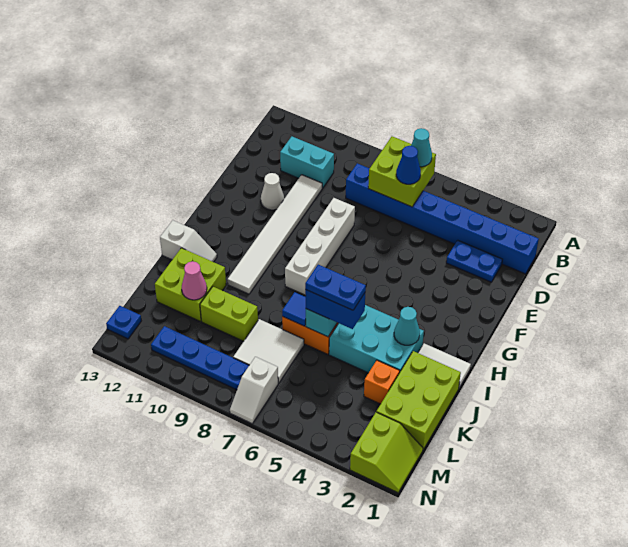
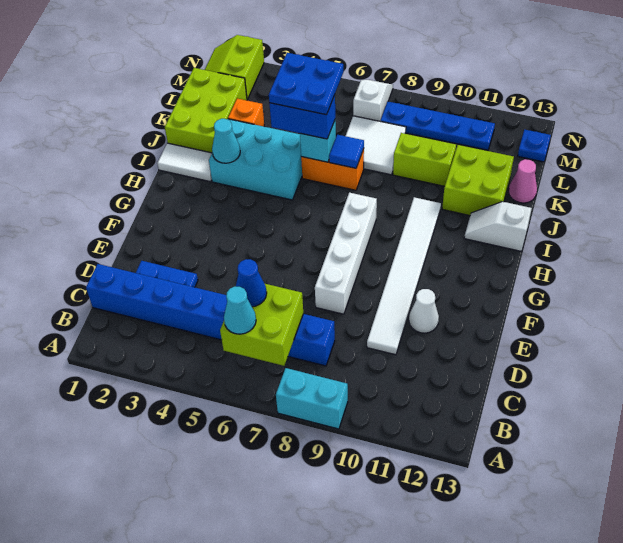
cyan brick C10:C11 level 1 -> cyan brick A8:A9 level 1
blue plate J5:J6 level 4 -> blue plate J5:K6 level 4
pink cone K11 level 2 -> pink cone K13 level 1

